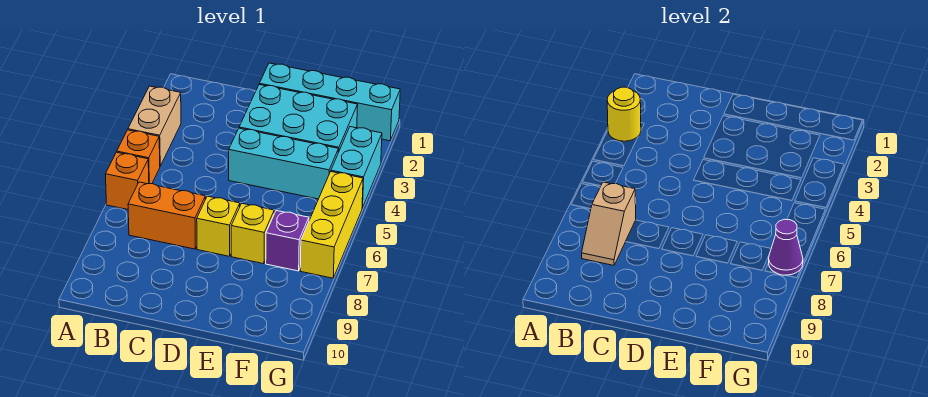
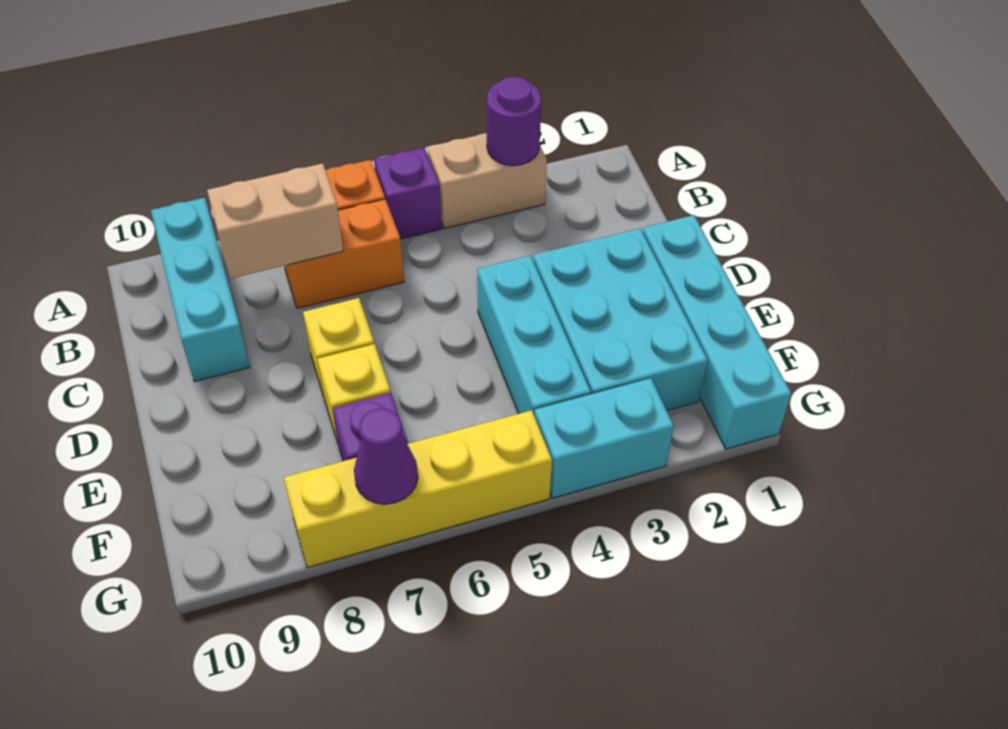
yellow round brick A3 level 2 -> purple round brick A3 level 2
orange brick A5 level 1 -> purple brick A5 level 1
none -> cyan brick A9:C9 level 1
orange brick B7:C7 level 1 -> orange brick B6:B7 level 1
tan slope B7:B8 level 2 top 7 -> tan brick B7:B8 level 2
yellow brick G5:G7 level 1 -> yellow brick G5:G8 level 1

